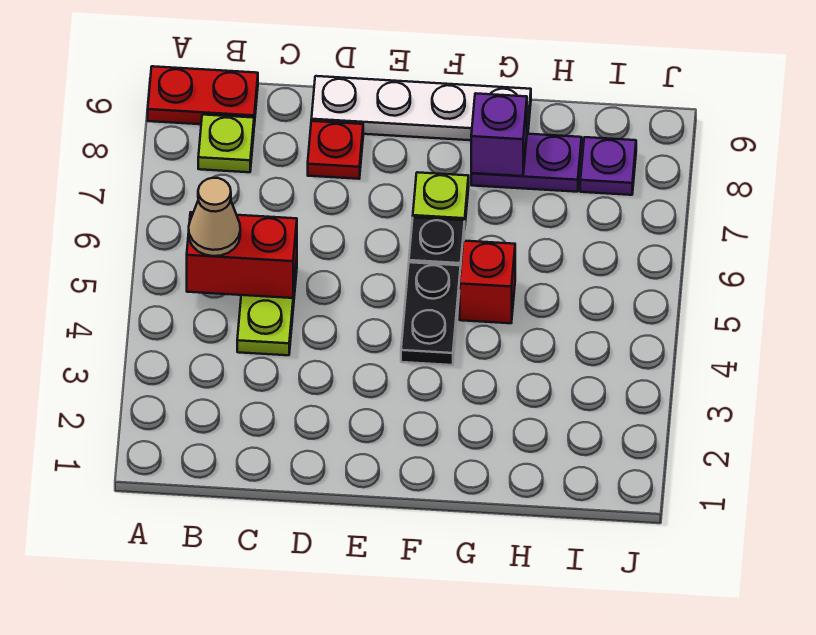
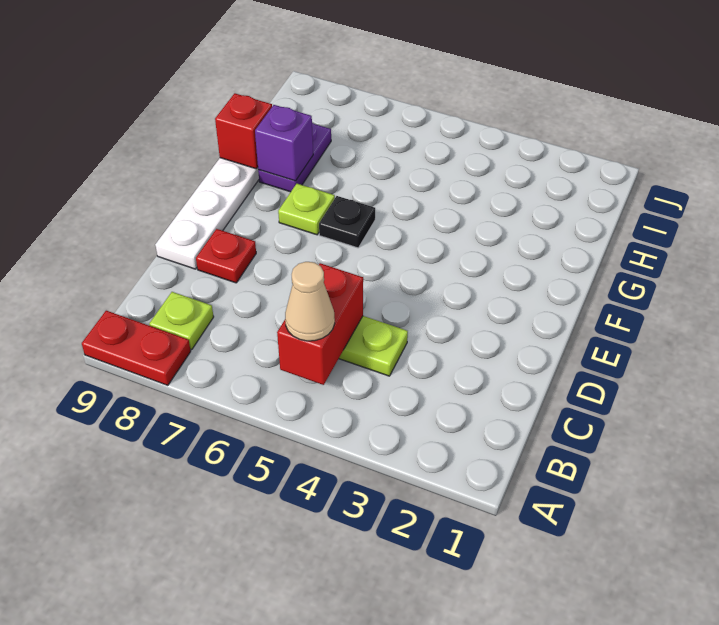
red plate A9:B9 level 1 -> red plate A8:A9 level 1
black plate F4:F5 level 1 -> none
red brick G5 level 1 -> red brick G9 level 2
purple plate I8 level 1 -> none

